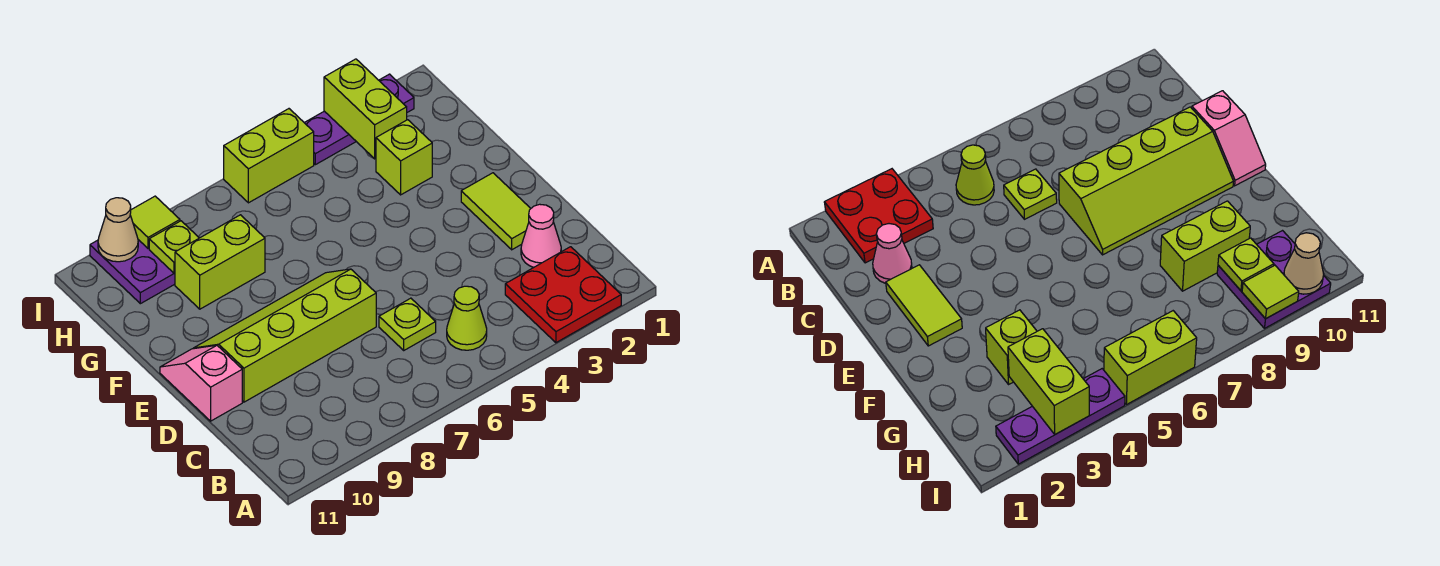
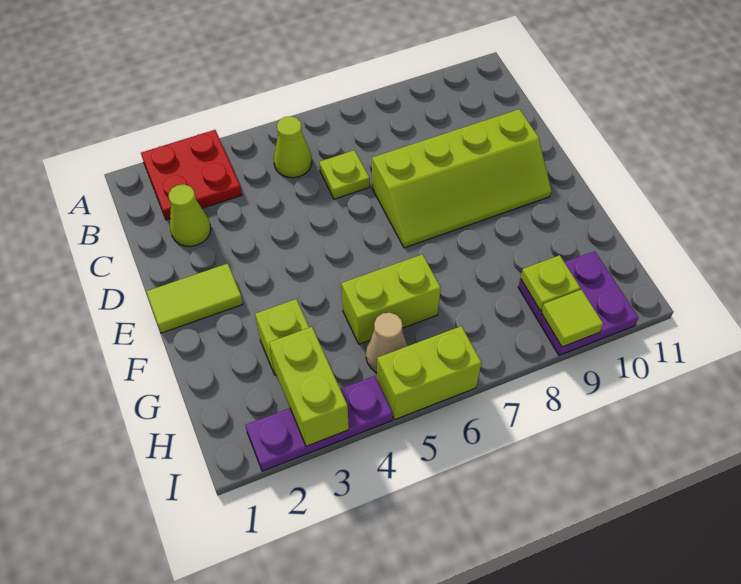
pink cone C2 level 1 -> lime cone C2 level 1
lime tile D2:E2 level 1 -> lime tile E1:E2 level 1
pink slope D11:E11 level 1 top D -> none
lime brick G8:G9 level 1 -> lime brick G5:G6 level 1
tan cone I10 level 2 -> tan cone H5 level 1

